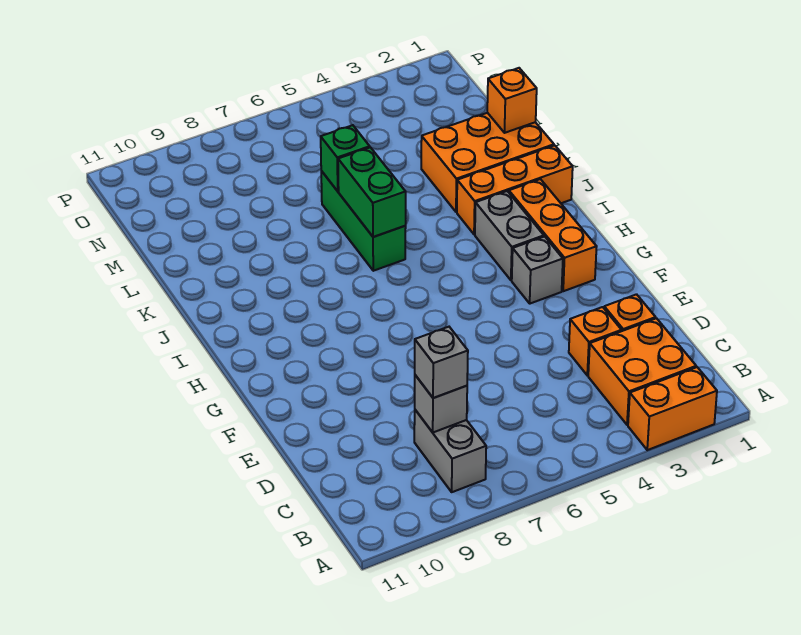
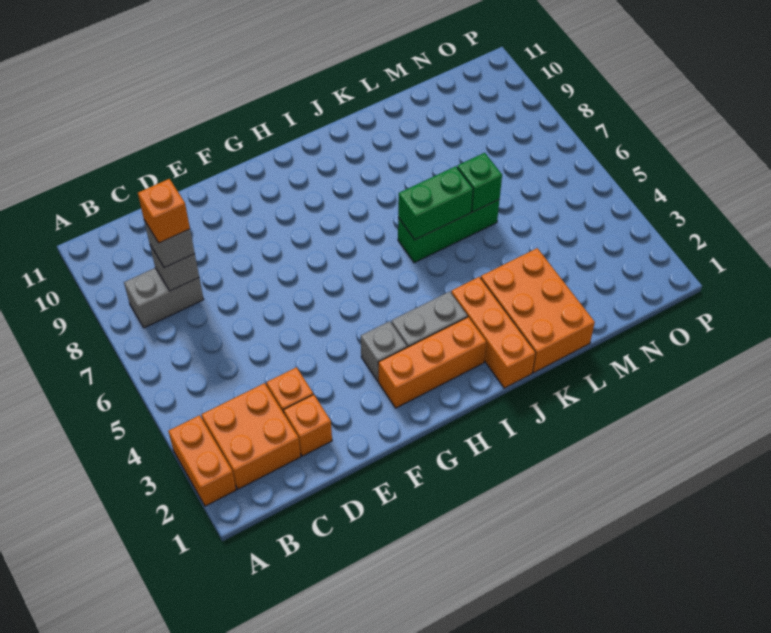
orange brick L1 level 2 -> orange brick C8 level 4

